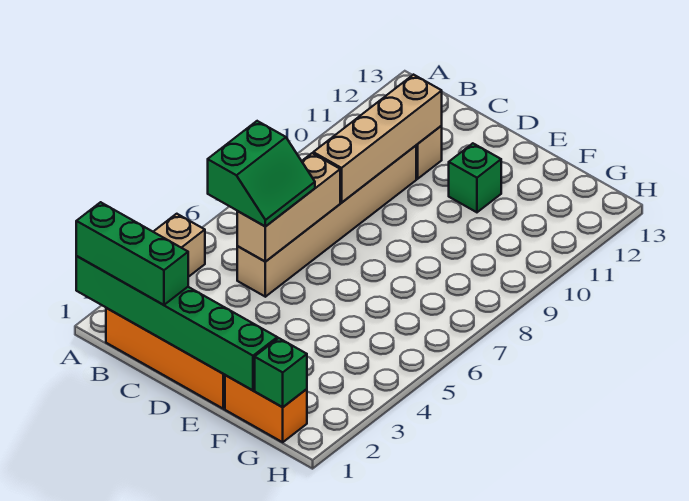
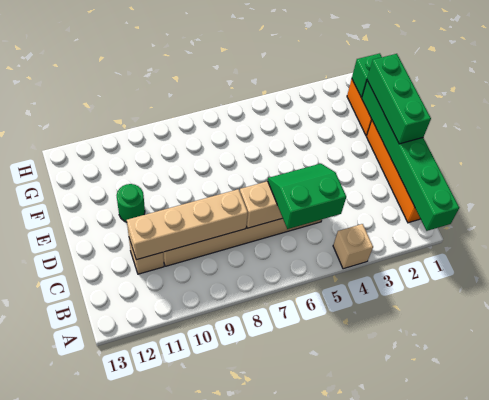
green brick A1:C1 level 3 -> green brick D1:F1 level 3
green brick E11 level 1 -> green round brick E11 level 1

